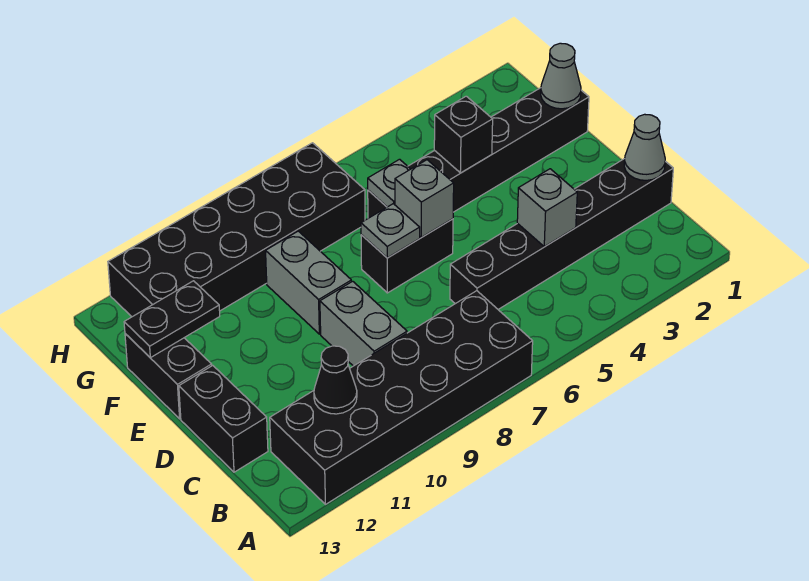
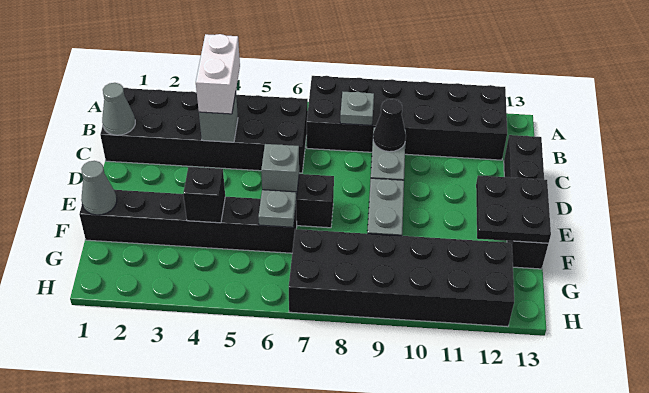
none -> white brick B4:C4 level 3
black cone B11 level 2 -> black cone C9 level 2
black brick C1:C6 level 1 -> black brick B1:C6 level 1
grey plate E7 level 2 -> grey plate B8 level 2
black plate F12:F13 level 2 -> black plate E12:F13 level 2

